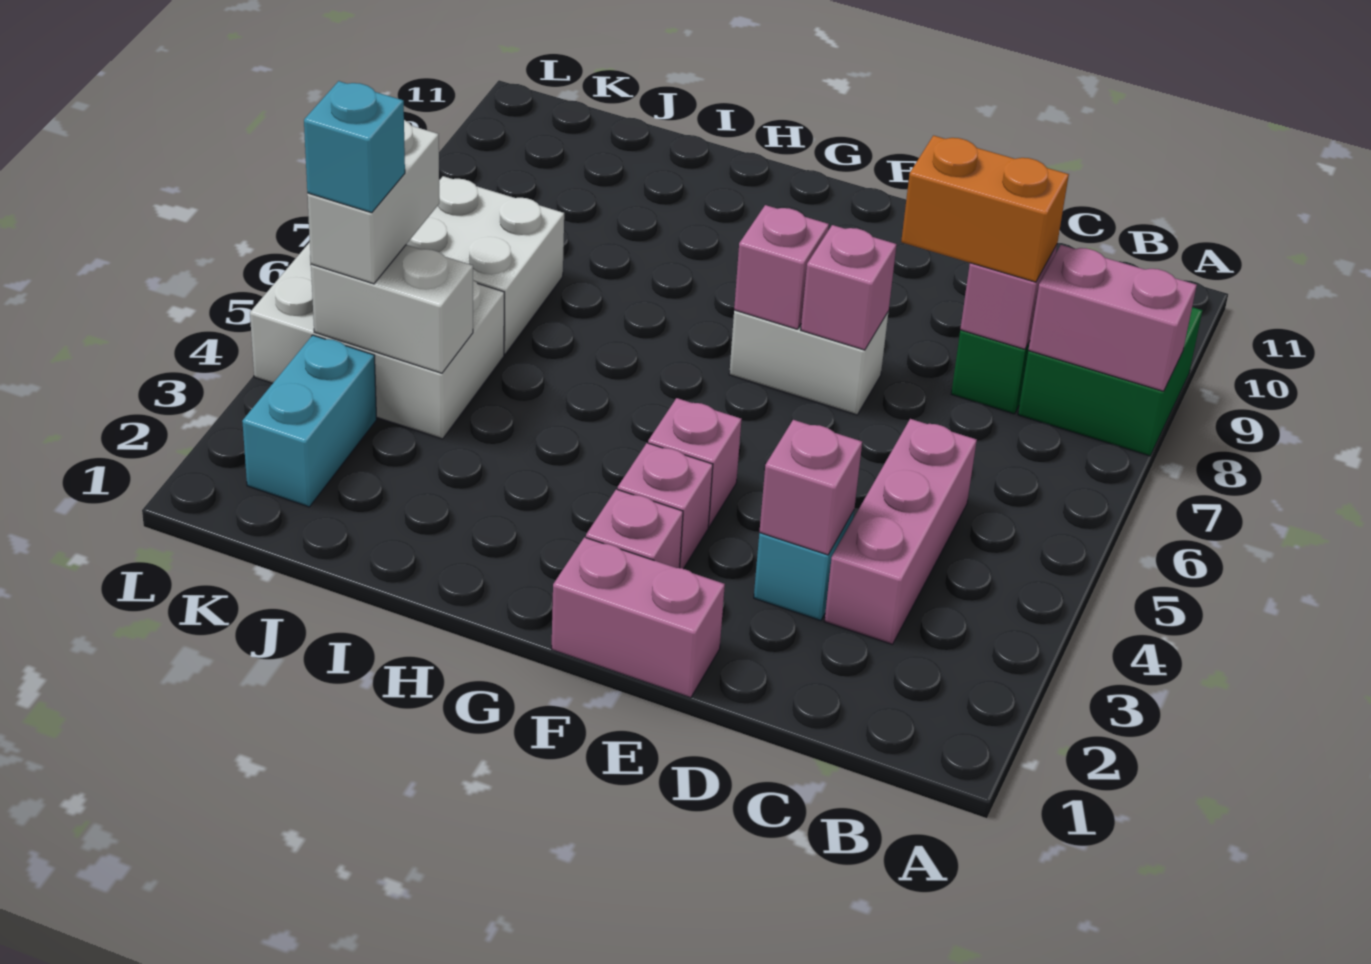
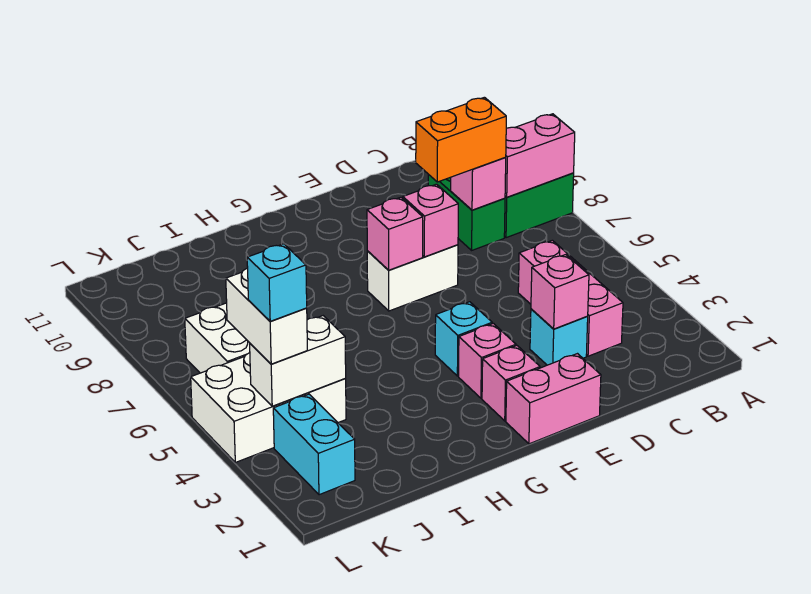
pink brick F4 level 1 -> cyan brick F4 level 1

